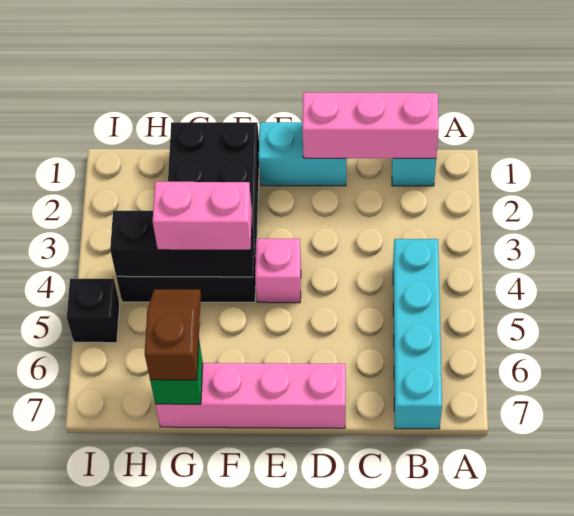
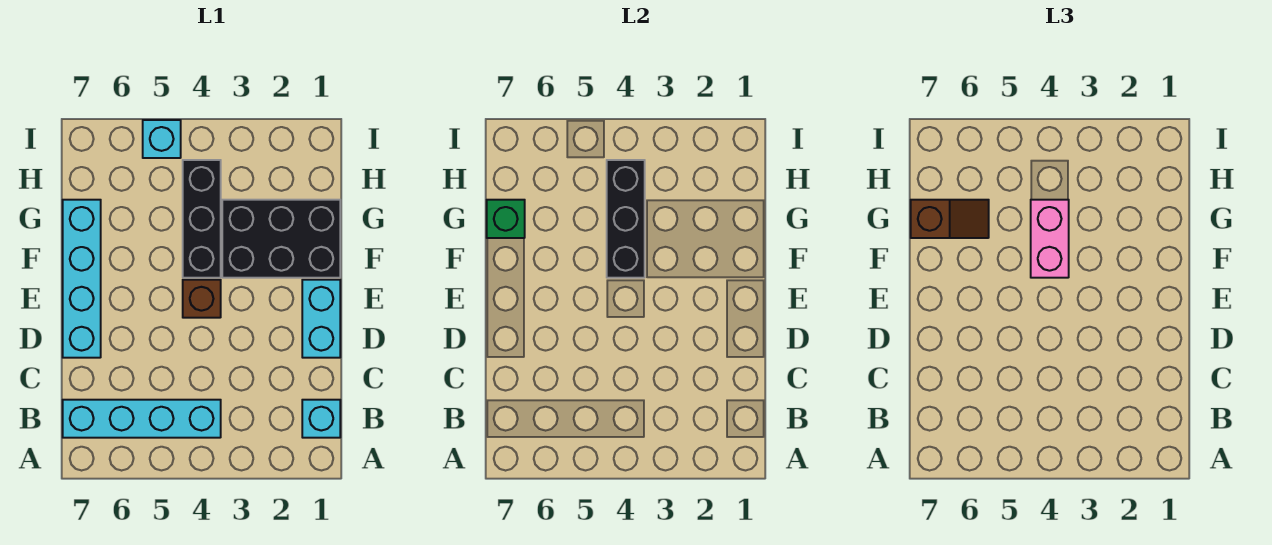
pink brick B1:D1 level 2 -> none
pink brick D7:G7 level 1 -> cyan brick D7:G7 level 1
pink brick E4 level 1 -> brown brick E4 level 1
black brick I5 level 1 -> cyan brick I5 level 1

